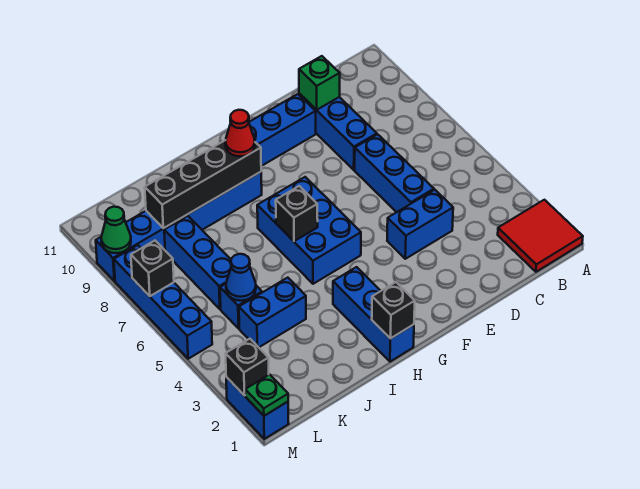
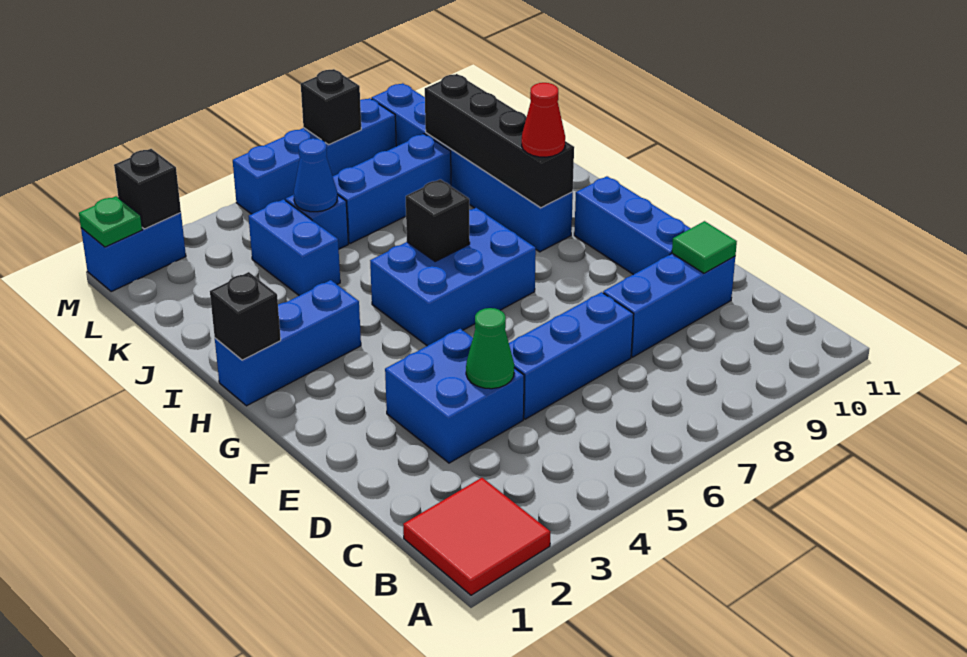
blue brick D4:E4 level 1 -> blue brick D3:E4 level 1
green brick D10 level 2 -> green tile D10 level 2
green cone M9 level 2 -> green cone D4 level 2

